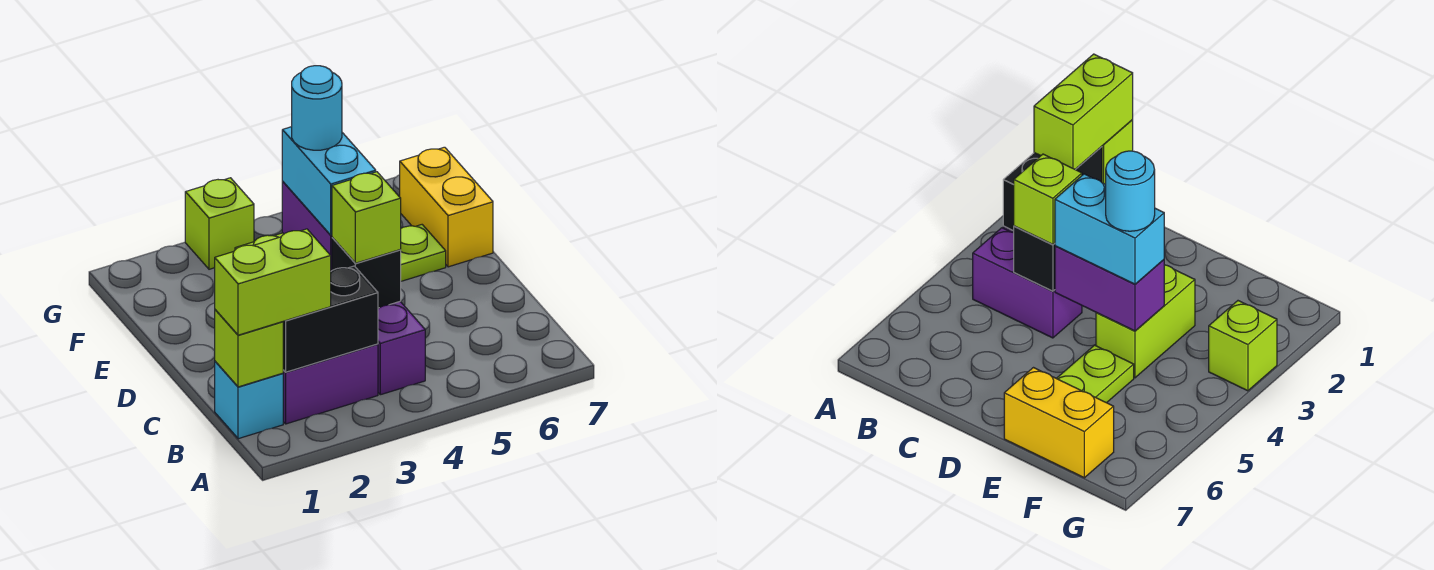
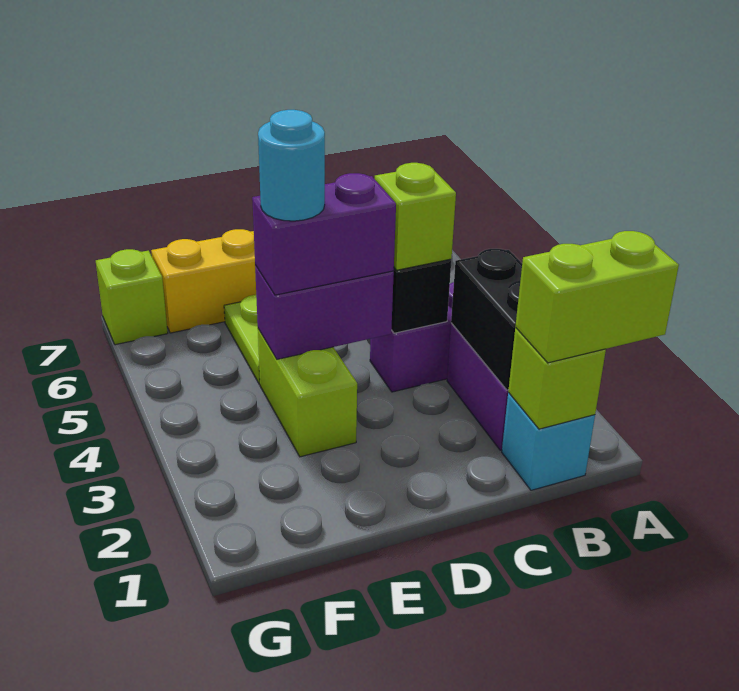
lime brick B1:B2 level 3 -> lime brick A1:B1 level 3
cyan brick D4:E4 level 3 -> purple brick D4:E4 level 3
lime brick G3 level 1 -> lime brick G7 level 1

